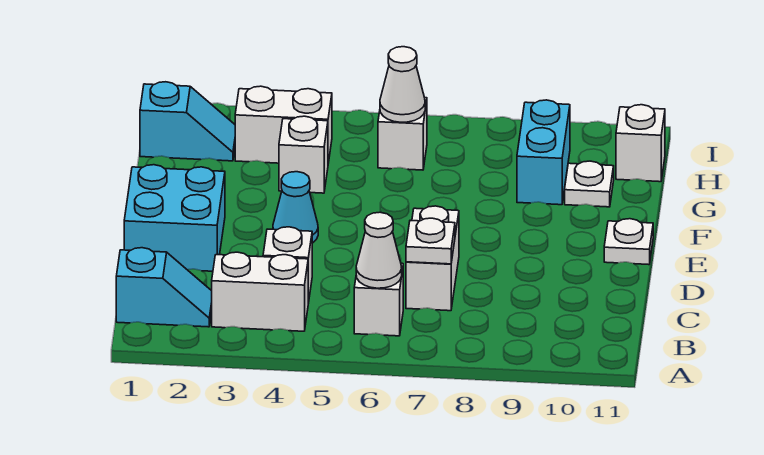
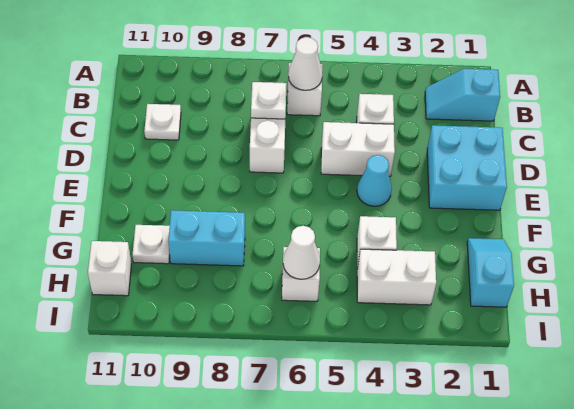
white brick B3:B4 level 1 -> white brick D4:D5 level 1
white plate E11 level 1 -> white plate C10 level 1
cyan brick G9:H9 level 1 -> cyan brick G8:G9 level 1
cyan slope H1:H2 level 1 top 1 -> cyan slope G1:H1 level 1 top H

